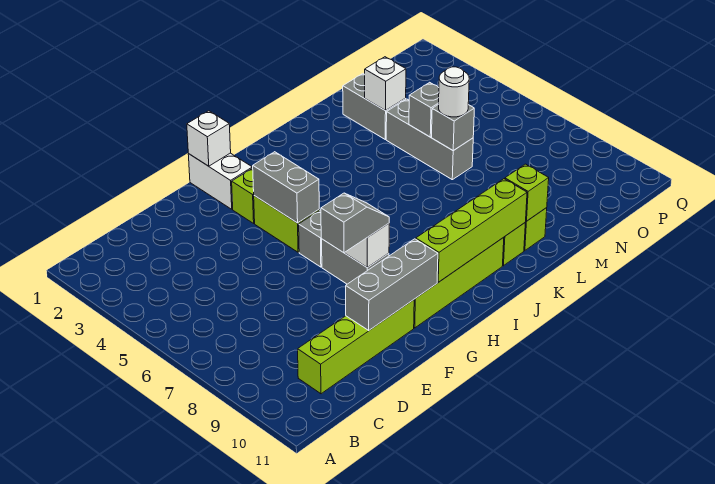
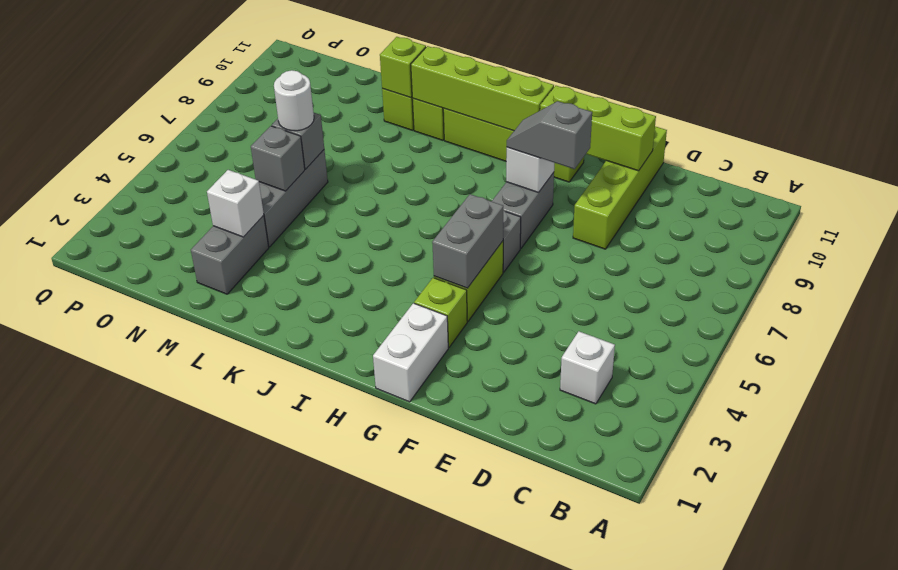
lime brick C10:F10 level 1 -> lime brick E8:E11 level 1
grey brick E10:G10 level 2 -> lime brick E10:G10 level 2
white brick G1 level 2 -> white brick C3 level 1

